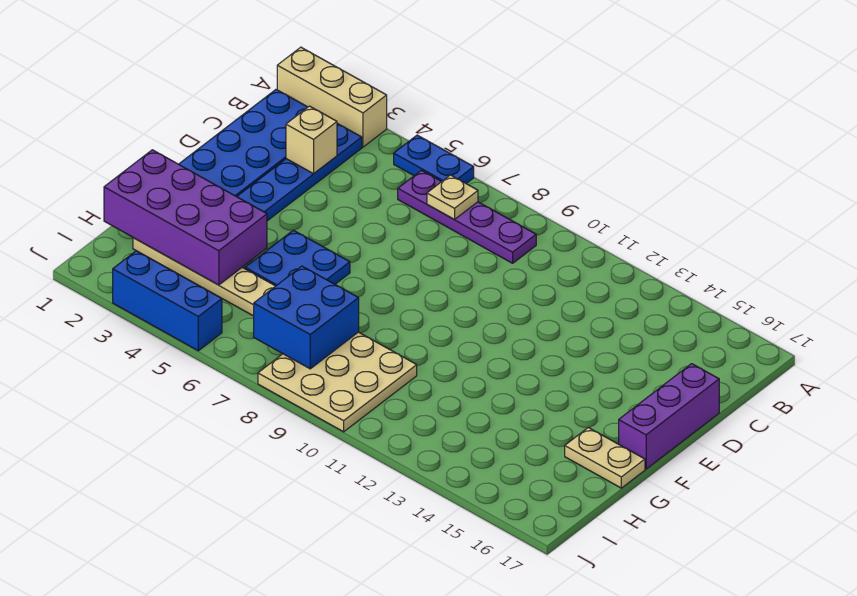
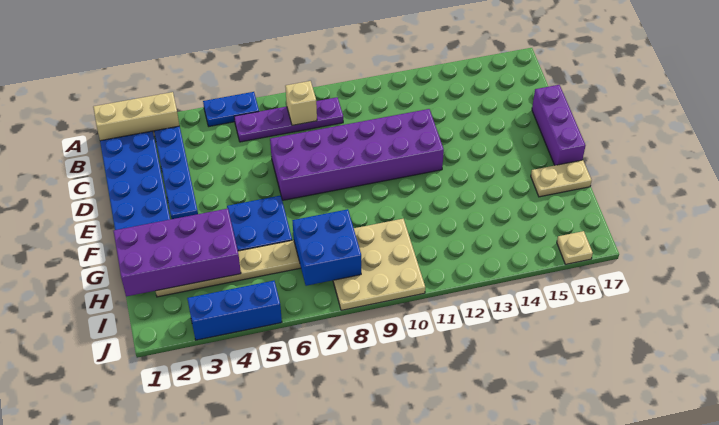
tan plate B7 level 2 -> tan plate J16 level 1
tan brick C3 level 2 -> tan brick B8 level 2
none -> purple brick D7:E12 level 1

